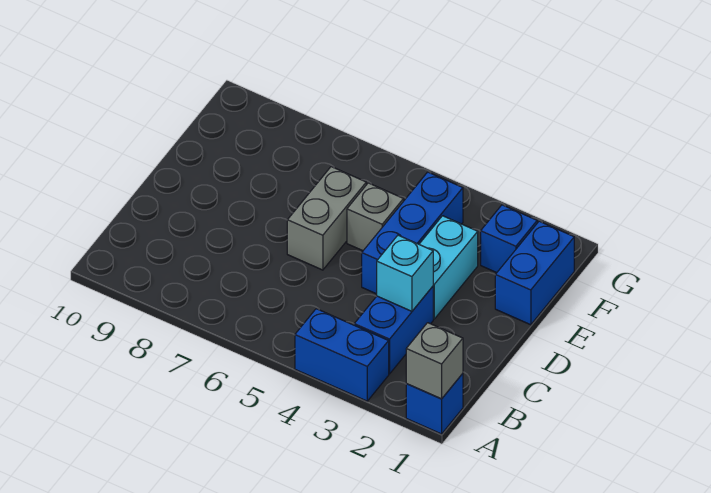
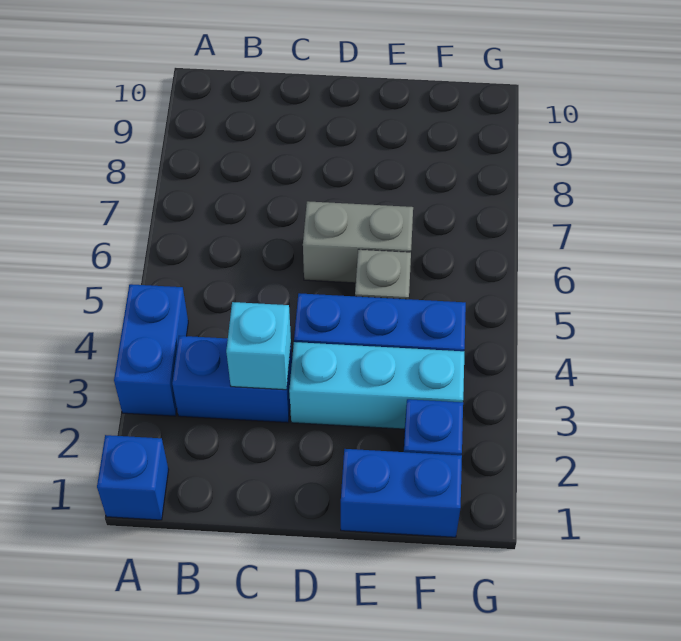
grey brick A1 level 2 -> none
cyan brick D3:E3 level 1 -> cyan brick D3:F3 level 1

